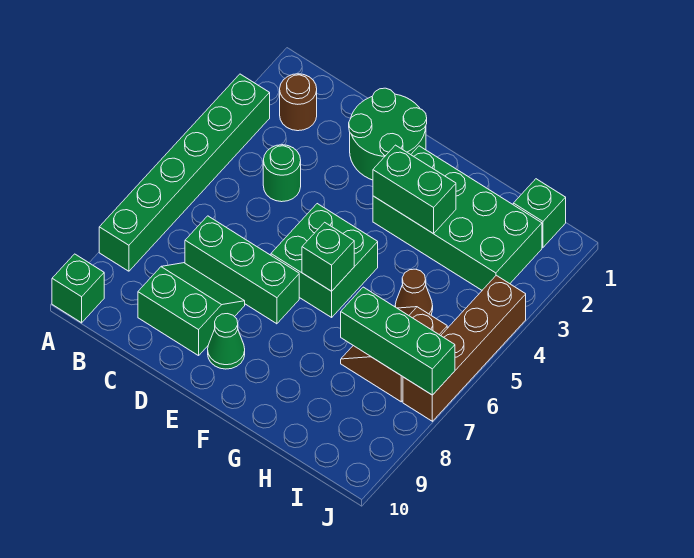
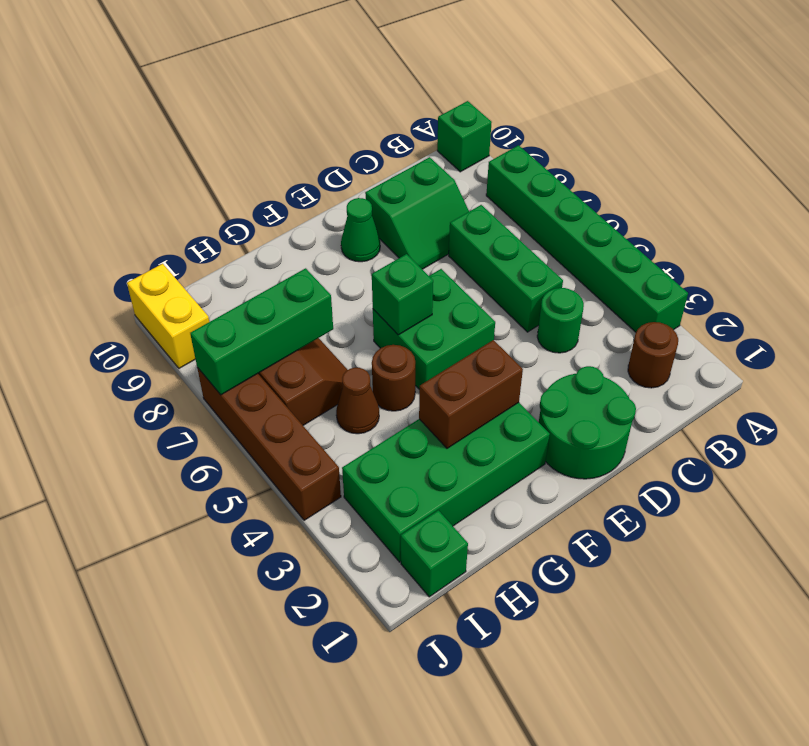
green brick C7:E7 level 1 -> green brick C5:C7 level 1
green brick F3:G3 level 2 -> brown brick F3:G3 level 2
none -> brown round brick G5 level 1
none -> yellow brick J9:J10 level 1

